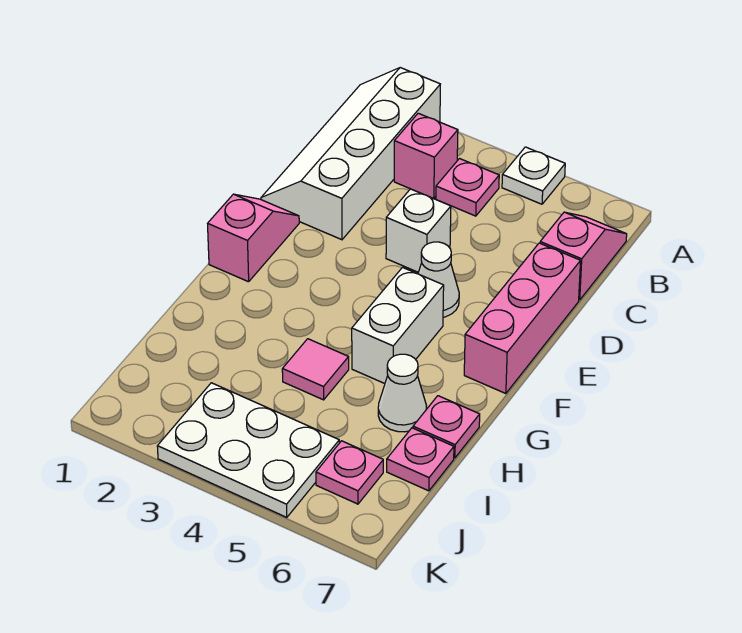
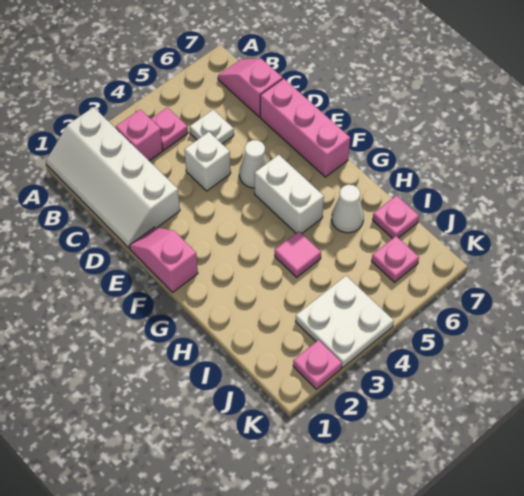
white plate A5 level 1 -> white plate C5 level 1
pink plate H7 level 1 -> pink plate K2 level 1
white plate J3:K5 level 1 -> white plate J3:K4 level 1

